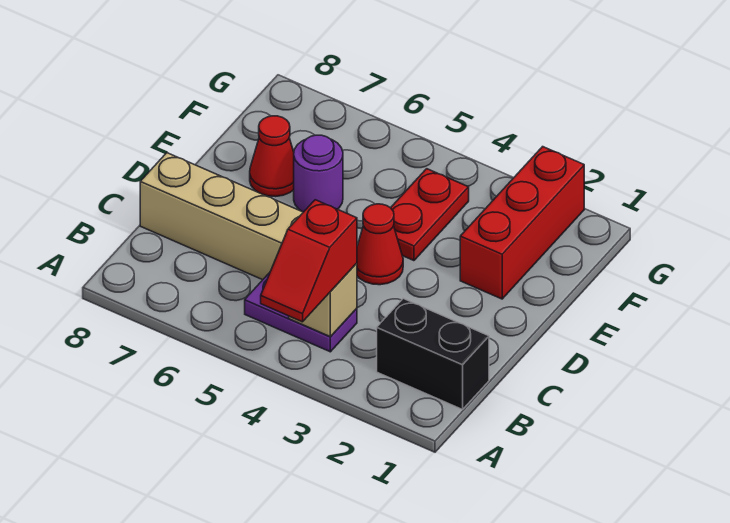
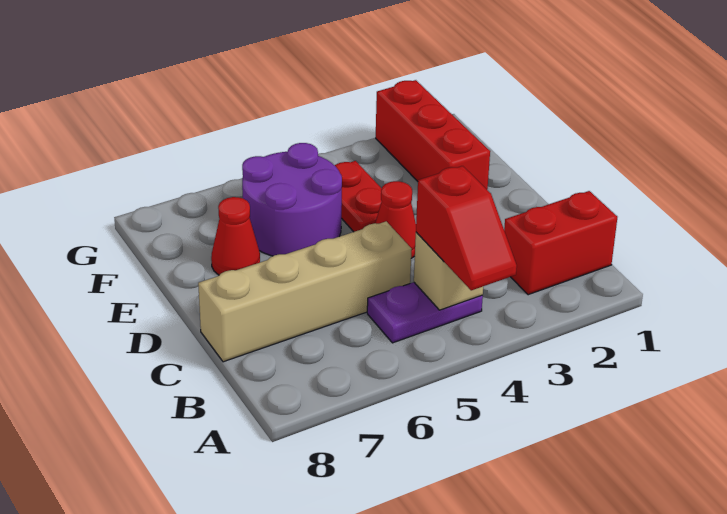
black brick B1:B2 level 1 -> red brick B1:B2 level 1
purple round brick E6 level 1 -> purple round brick E5:F6 level 1

